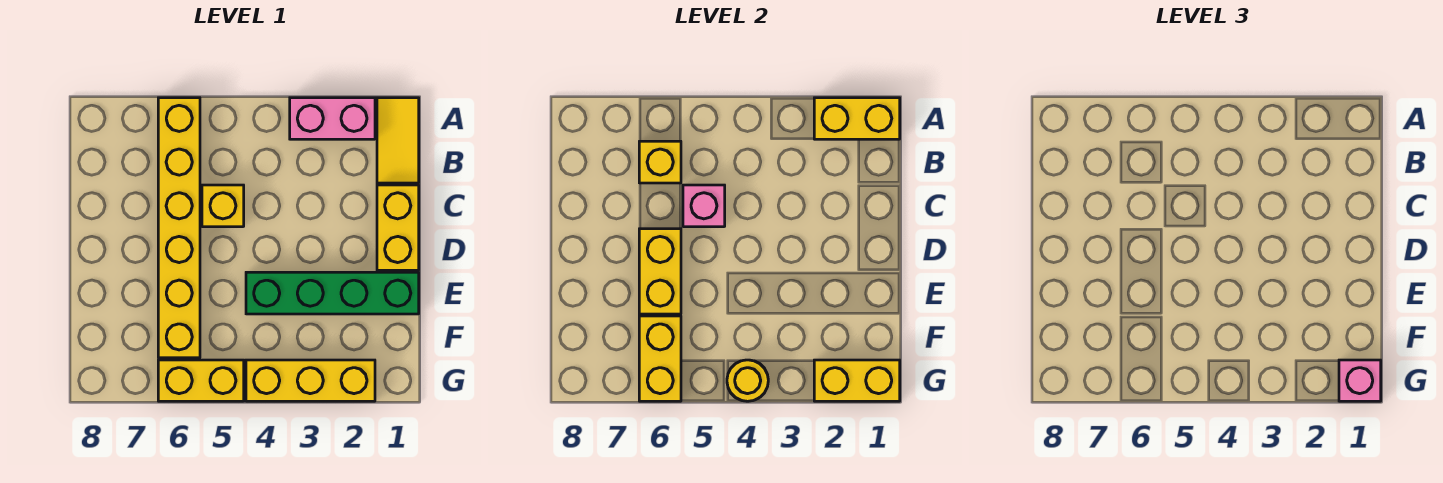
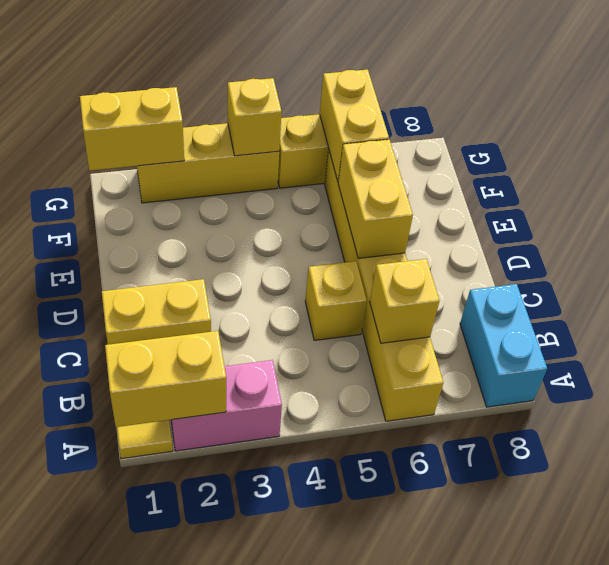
none -> cyan brick A8:B8 level 1
yellow brick C1:D1 level 1 -> yellow brick C1:C2 level 1
pink brick C5 level 2 -> none
green brick E1:E4 level 1 -> none
pink brick G1 level 3 -> none
yellow round brick G4 level 2 -> yellow brick G4 level 2

